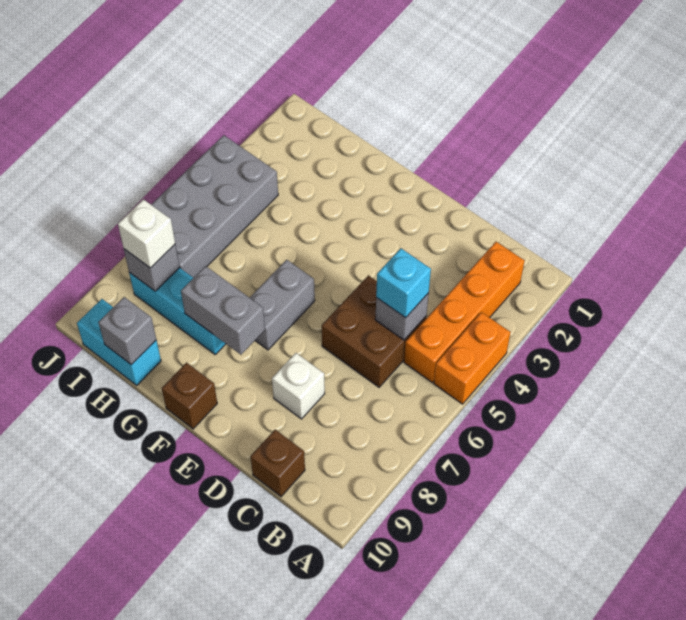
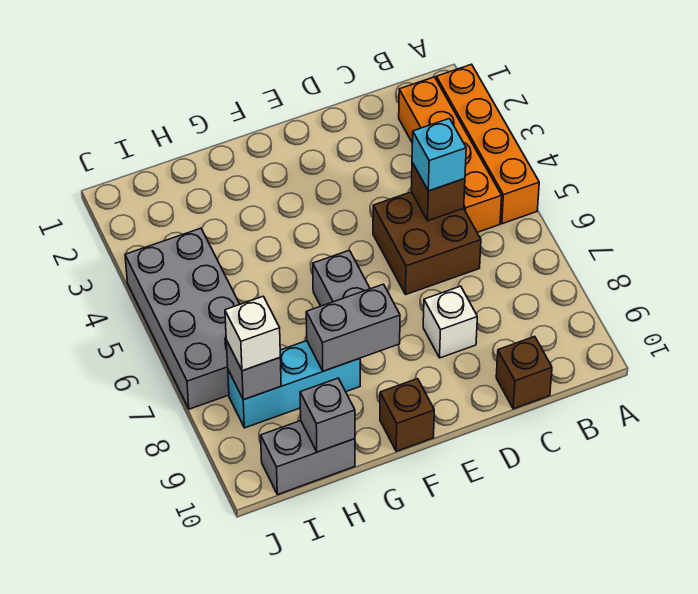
orange brick A4:A5 level 1 -> orange brick A2:A5 level 1
grey brick C5 level 2 -> brown brick C5 level 2
cyan brick H10:I10 level 1 -> grey brick H10:I10 level 1

